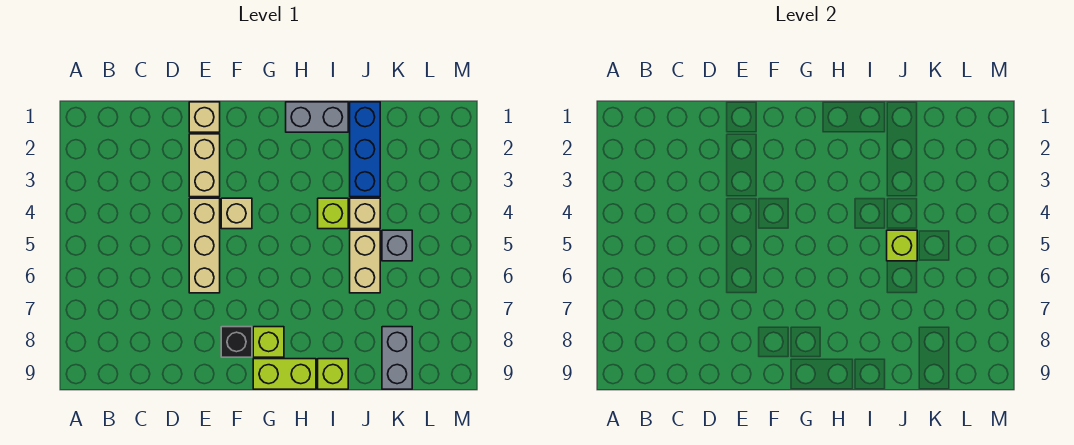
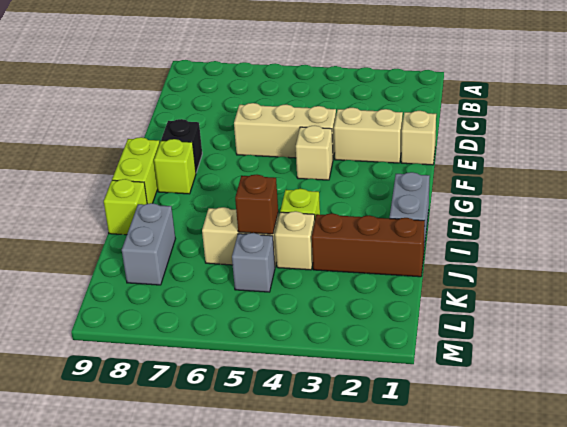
blue brick J1:J3 level 1 -> brown brick J1:J3 level 1
lime brick J5 level 2 -> brown brick J5 level 2
grey brick K8:K9 level 1 -> grey brick J8:K8 level 1

